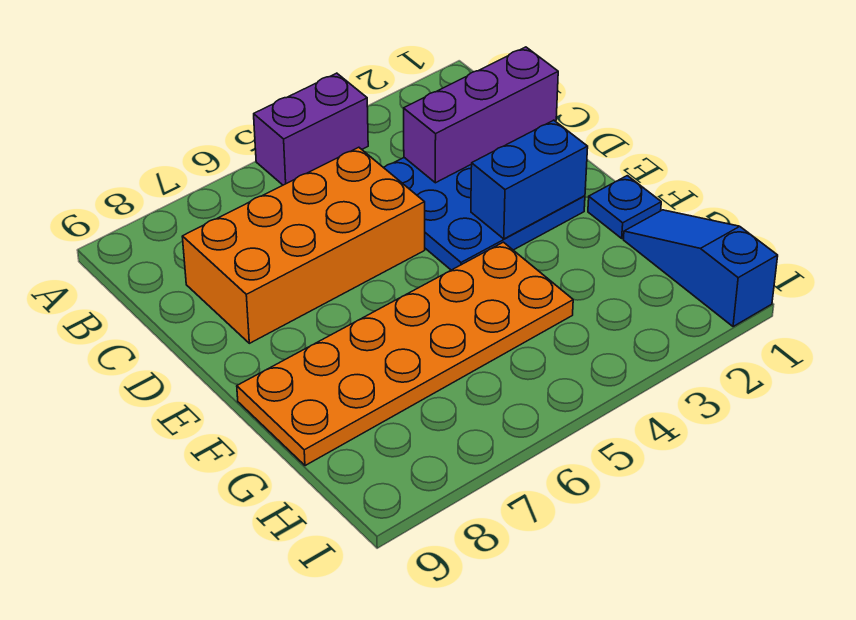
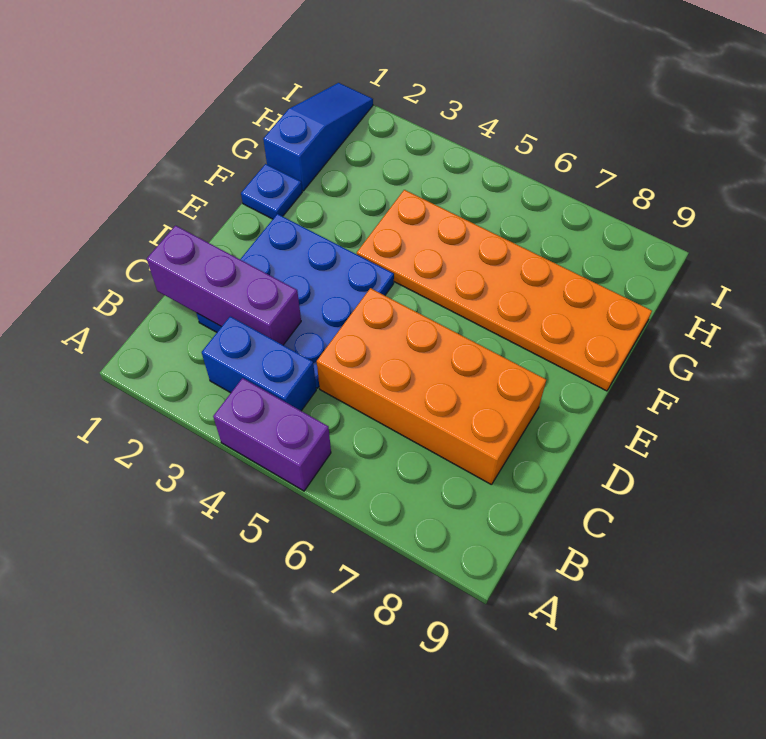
blue brick E2:E3 level 2 -> blue brick B3:B4 level 1
blue slope G1:I1 level 1 top I -> blue slope G1:I1 level 1 top G

